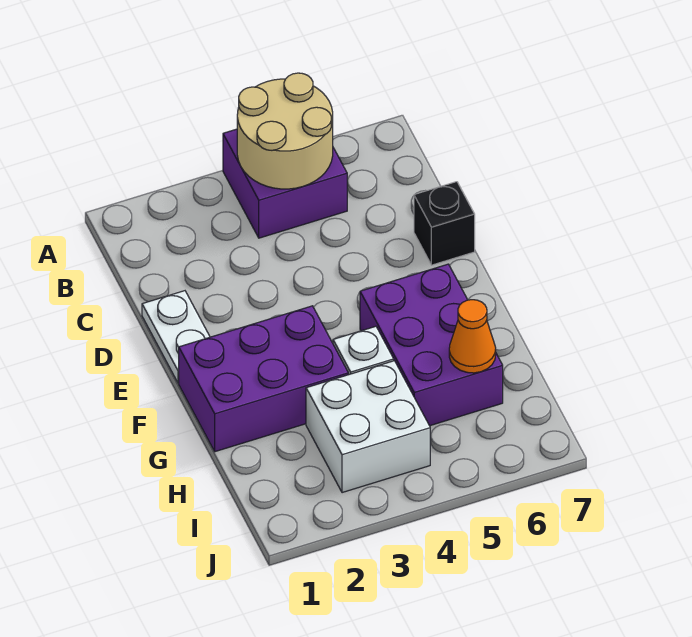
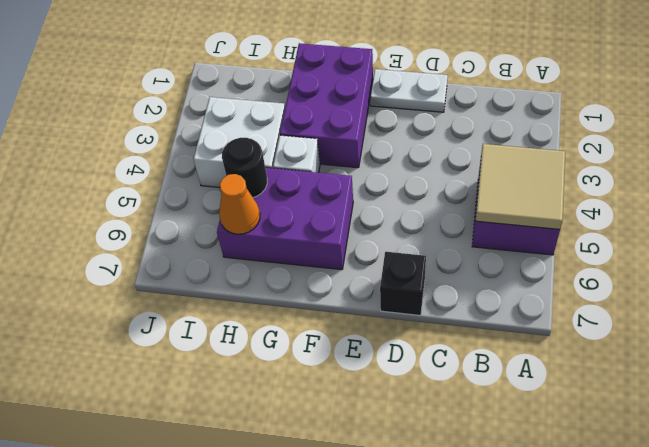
tan round brick A4:B5 level 2 -> tan tile A4:B5 level 2
none -> black round brick H5 level 2

